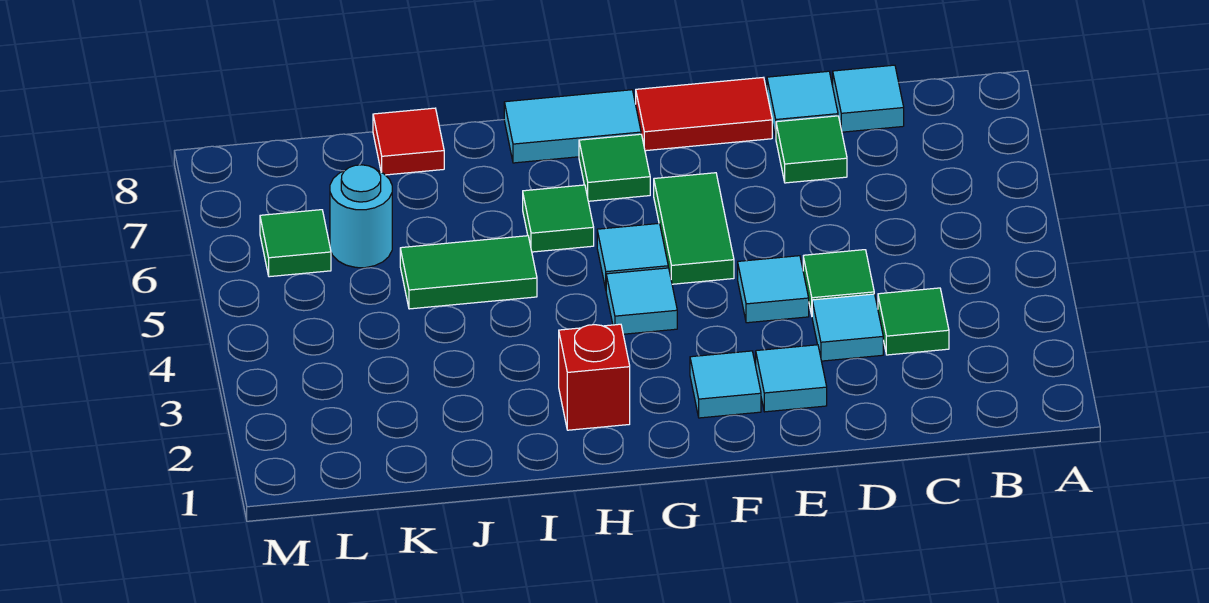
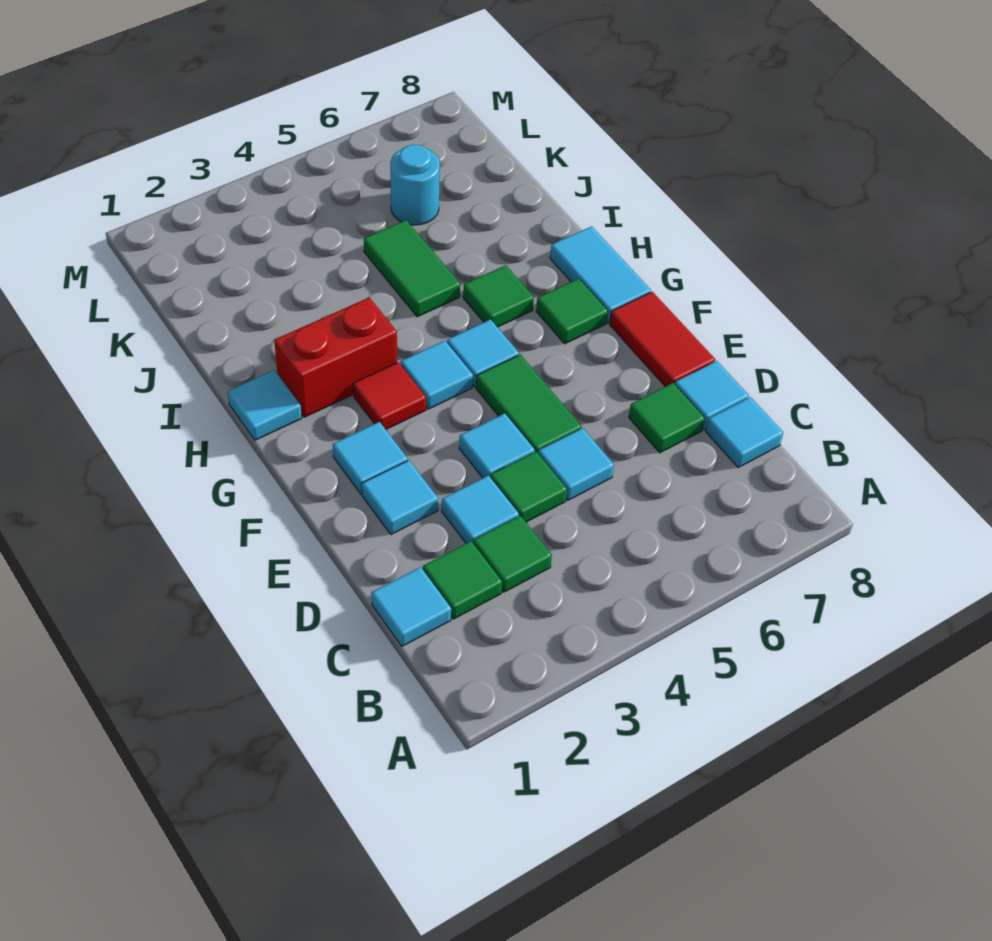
none -> cyan tile C1 level 1
none -> cyan tile D5 level 1
green tile F5:F6 level 1 -> green tile E5:F5 level 1
none -> cyan tile H1 level 1
red brick H2 level 1 -> red brick H2:H3 level 1
red tile J8 level 1 -> red tile G3 level 1
green tile L6 level 1 -> green tile C2 level 1

